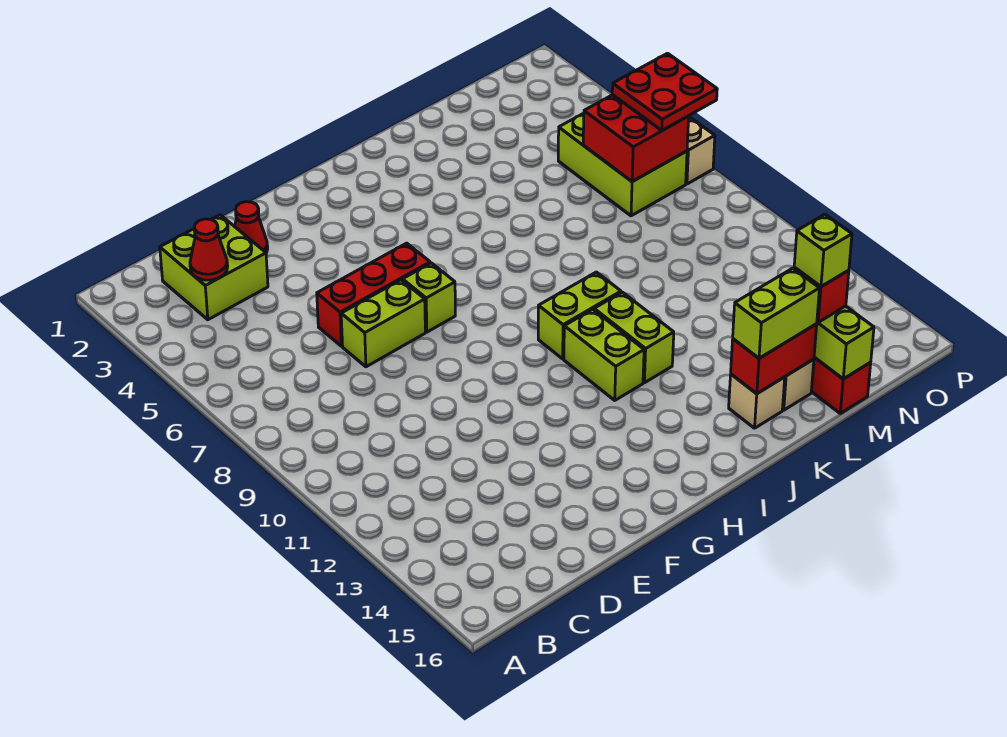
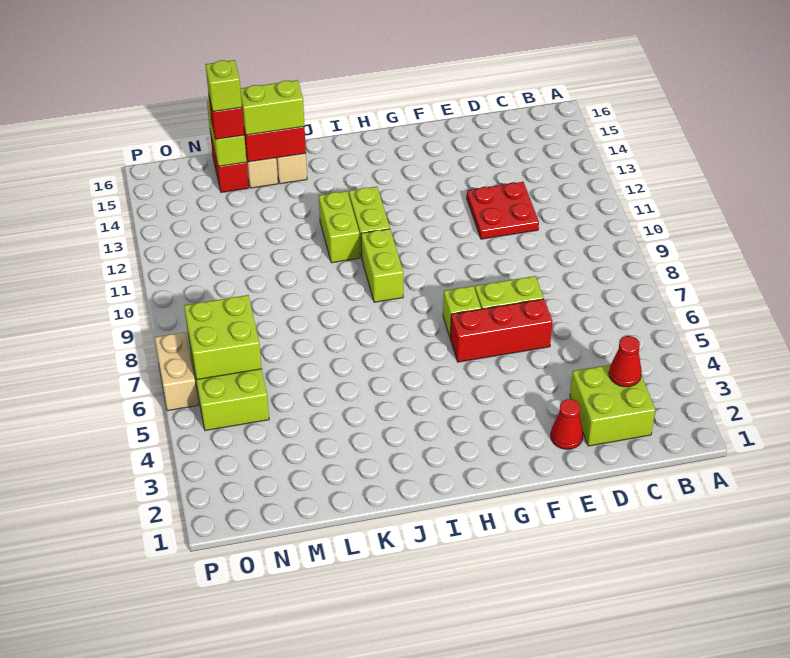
lime brick I10:J10 level 1 -> lime brick I9:I10 level 1
red brick N6:O7 level 2 -> lime brick N6:O7 level 2
red plate O6:P7 level 3 -> red plate D11:E12 level 1

